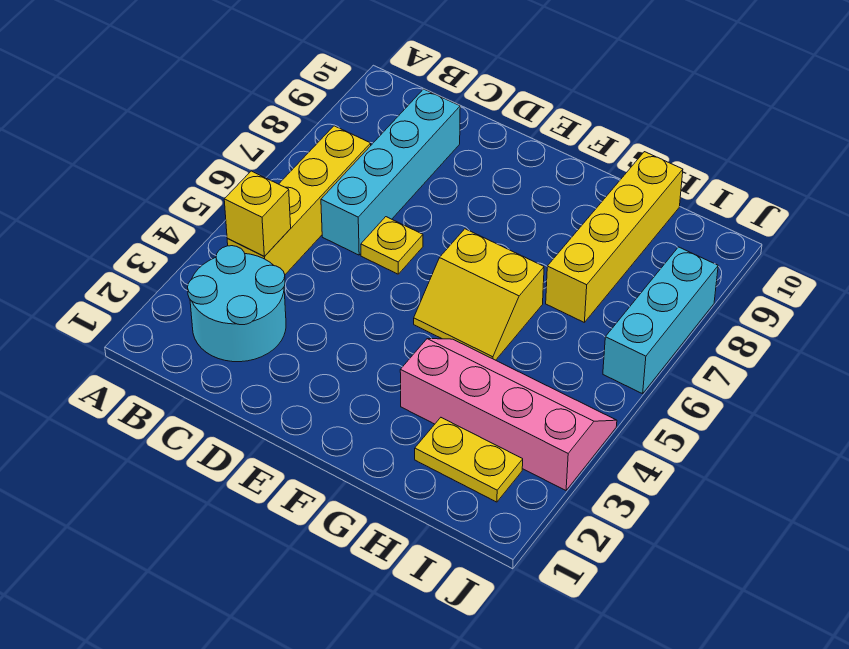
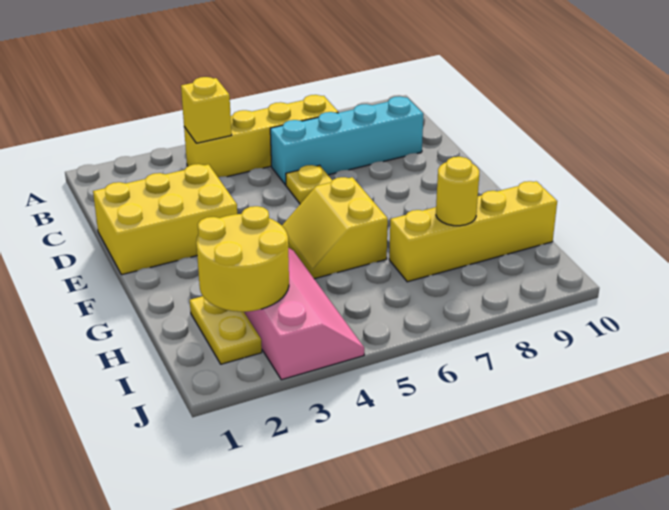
cyan round brick B2:C3 level 1 -> none
none -> yellow brick D1:E3 level 1
none -> yellow round brick H2:I3 level 2
none -> yellow round brick H8 level 2
cyan brick J6:J8 level 1 -> none

